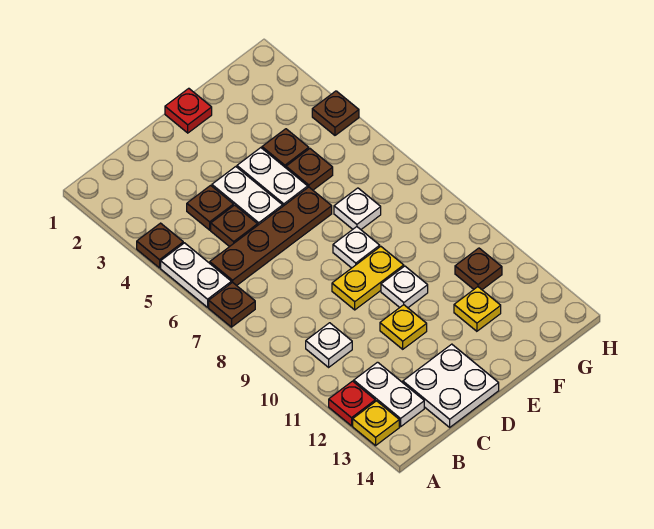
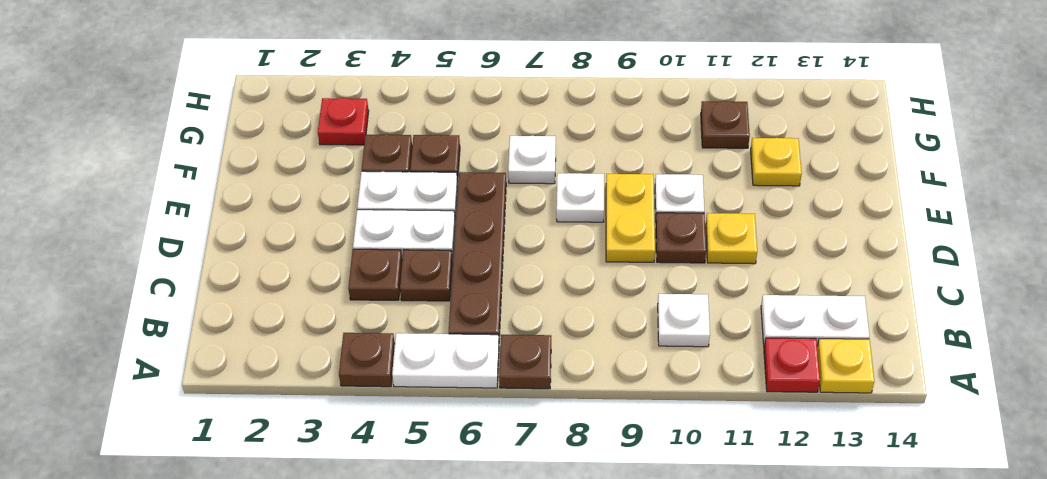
white plate C13:D14 level 1 -> none
red plate E1 level 1 -> red plate G3 level 1
brown plate H4 level 1 -> brown plate D10 level 1

